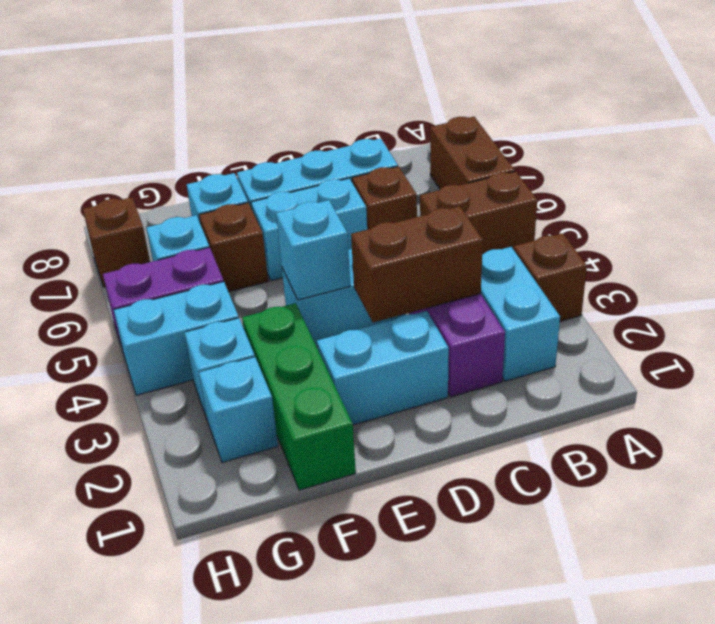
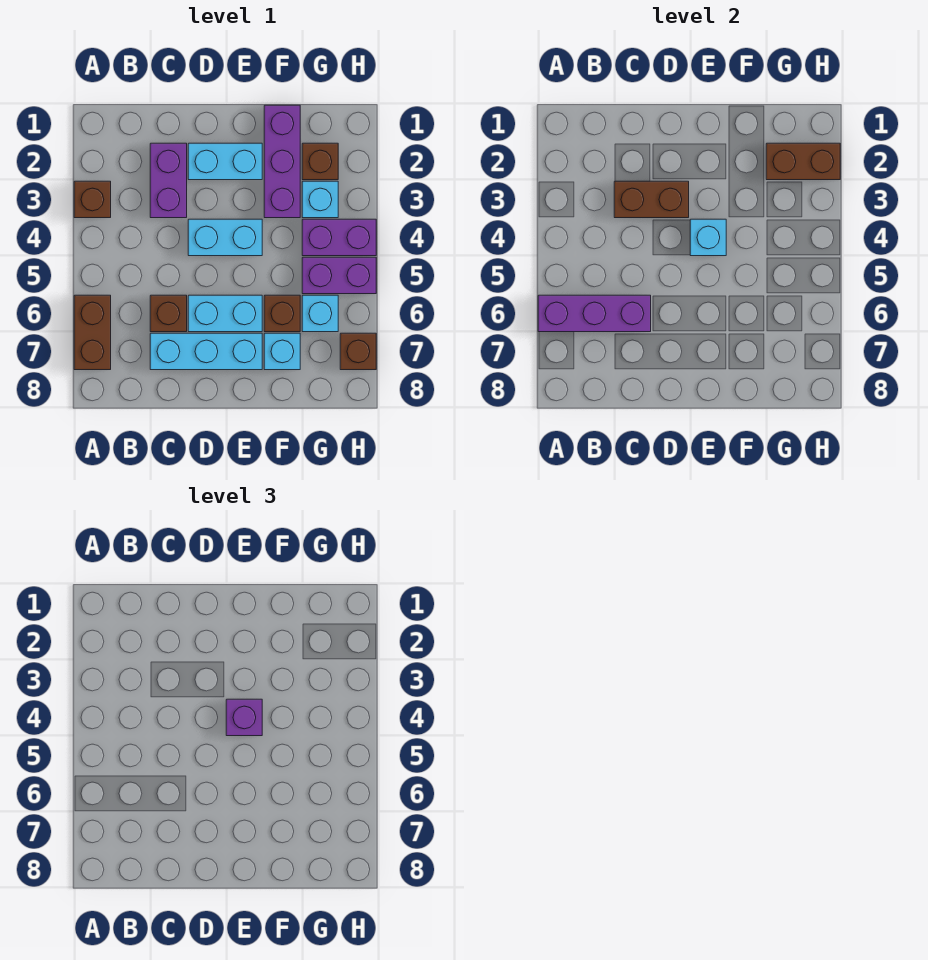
brown brick A5:B5 level 1 -> brown brick G2:H2 level 2
none -> purple brick A6:C6 level 2
cyan brick B2:B3 level 1 -> none
none -> purple brick E4 level 3
green brick F1:F3 level 1 -> purple brick F1:F3 level 1
cyan brick G2 level 1 -> brown brick G2 level 1
cyan brick G4:H4 level 1 -> purple brick G4:H4 level 1

